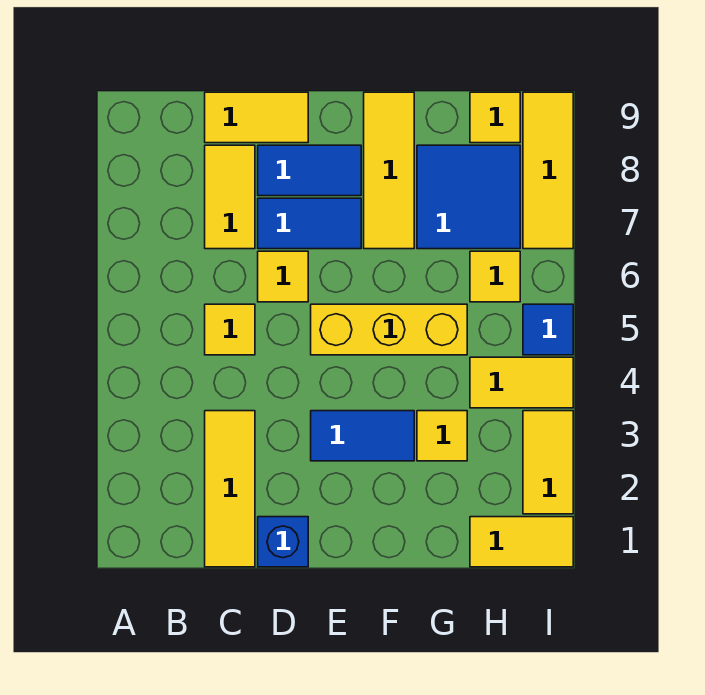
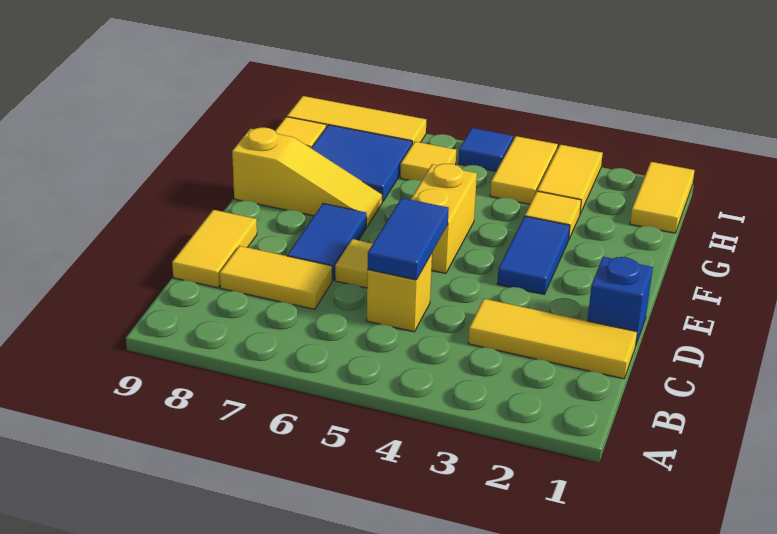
yellow tile C5 level 1 -> yellow brick C5 level 1
blue tile D8:E8 level 1 -> blue tile C5:D5 level 2
yellow brick E5:G5 level 1 -> yellow brick E5:F5 level 1
yellow tile F7:F9 level 1 -> yellow slope F7:F9 level 1 top 9
yellow tile I2:I3 level 1 -> yellow tile H3:I3 level 1

